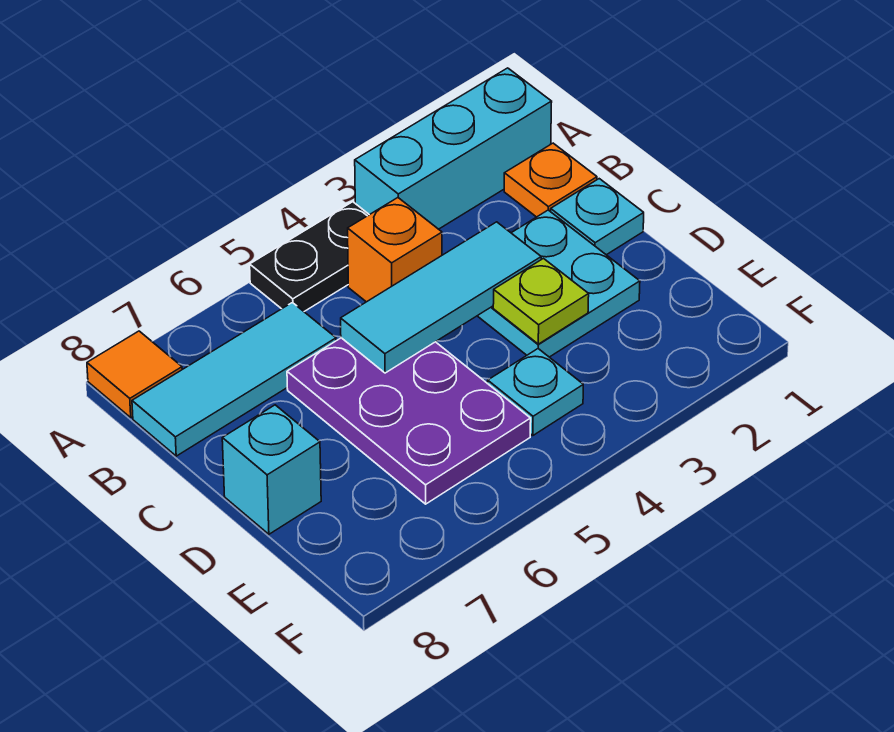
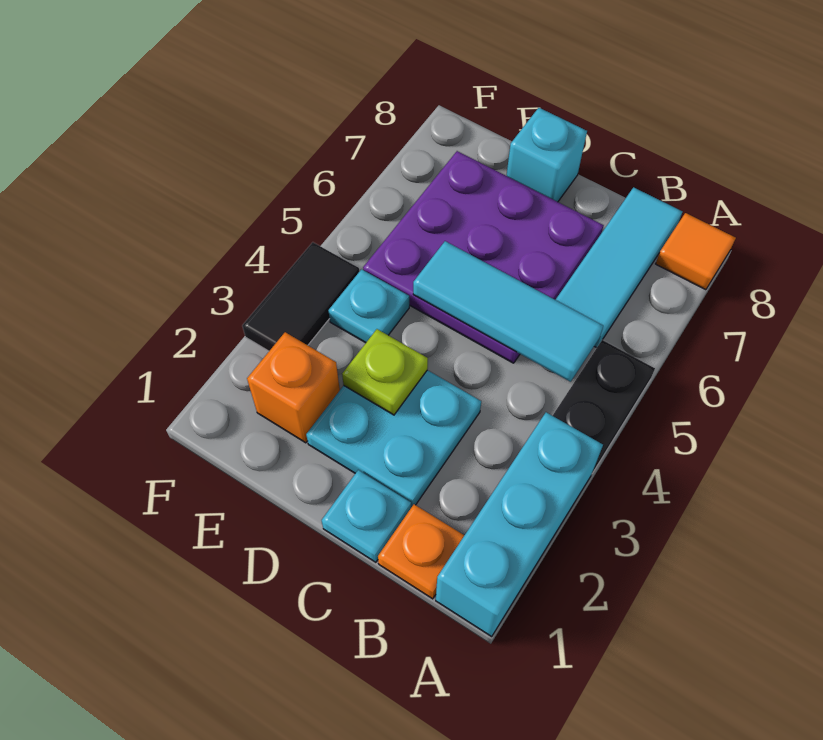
orange brick B4 level 1 -> orange brick E2 level 1
cyan tile C3:C5 level 2 -> cyan tile B5:D5 level 2
purple plate C5:E6 level 1 -> purple plate C5:E7 level 1
none -> black tile F3:F4 level 1

